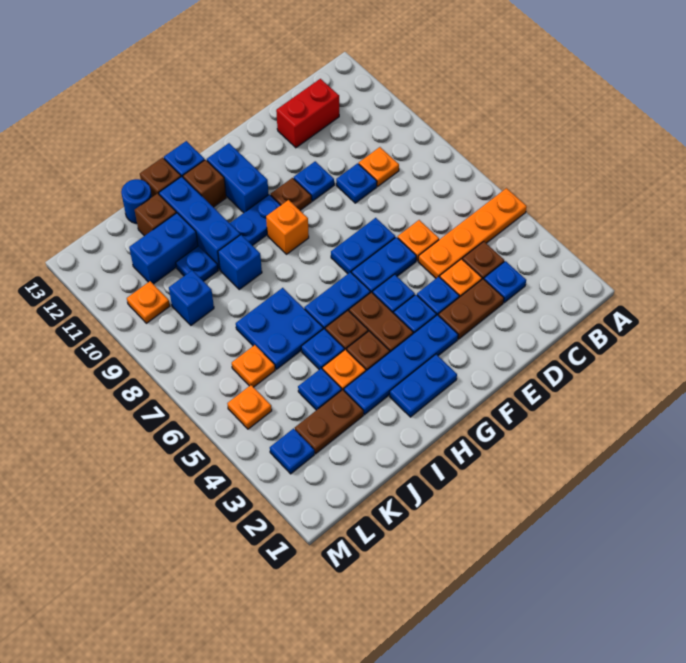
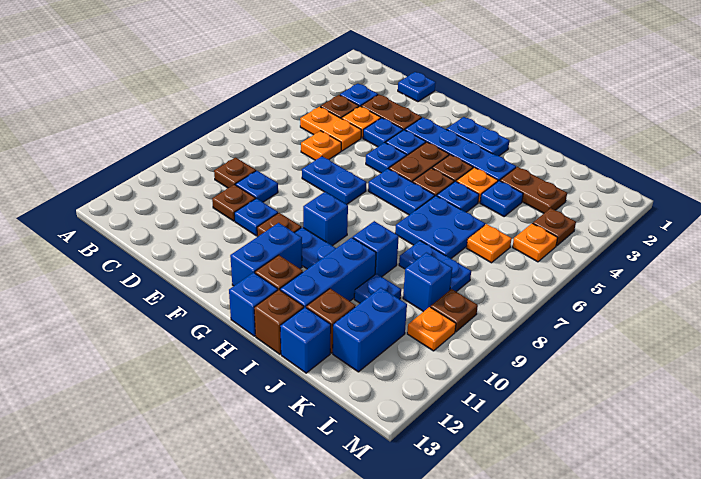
orange plate A5:D5 level 1 -> orange plate C5:D5 level 1
orange plate C9 level 1 -> brown plate C9 level 1
red brick C12:D12 level 1 -> none
none -> brown plate D10 level 1
blue plate E6:F6 level 1 -> blue plate J8:K8 level 1
orange brick G9 level 1 -> blue brick G9 level 1
blue brick J11:K11 level 1 -> blue brick K11:K12 level 1
blue round brick J13 level 1 -> blue brick J13 level 1
blue plate L3 level 1 -> blue plate D1 level 1
none -> brown plate L4 level 1
none -> brown plate L9 level 1

